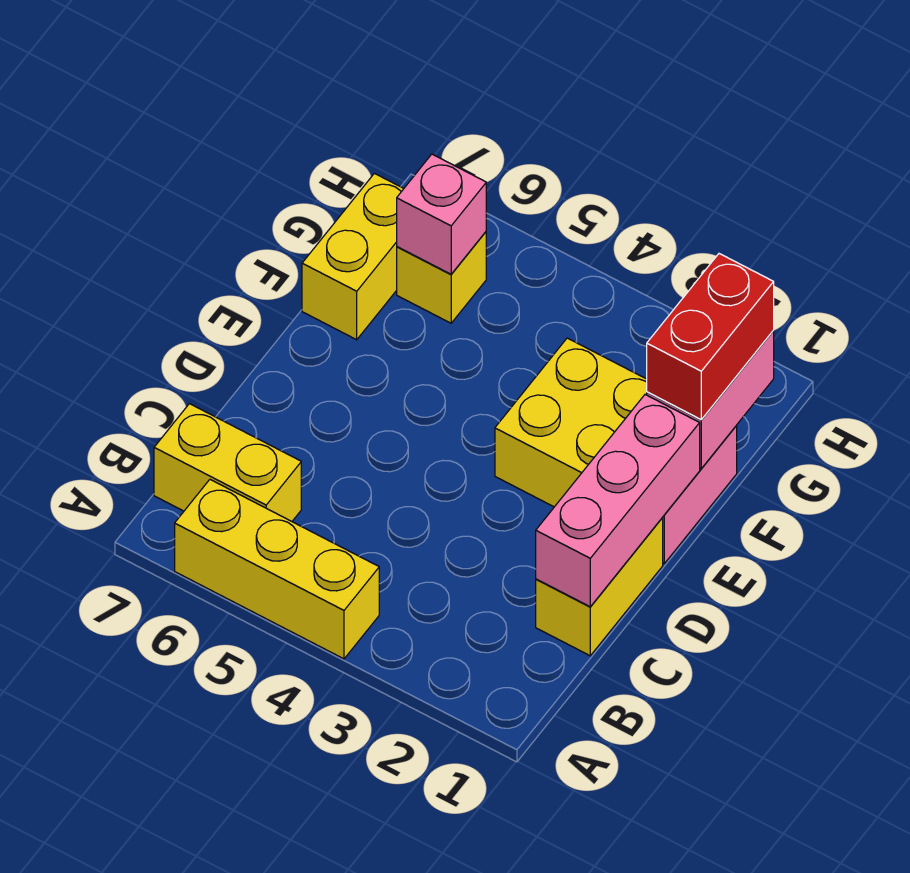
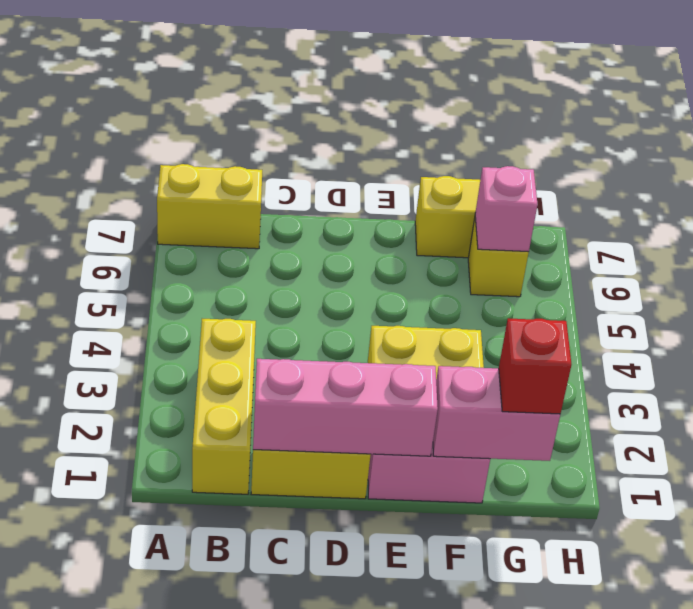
yellow brick A4:A6 level 1 -> yellow brick B1:B3 level 1
yellow brick B6:B7 level 1 -> yellow brick A7:B7 level 1
red brick F1:G1 level 3 -> red brick G1 level 3

